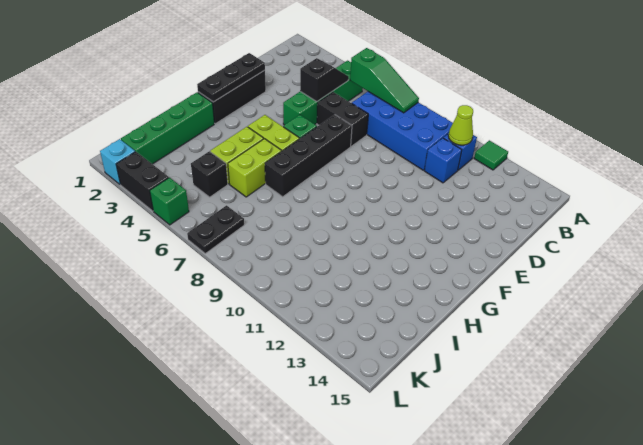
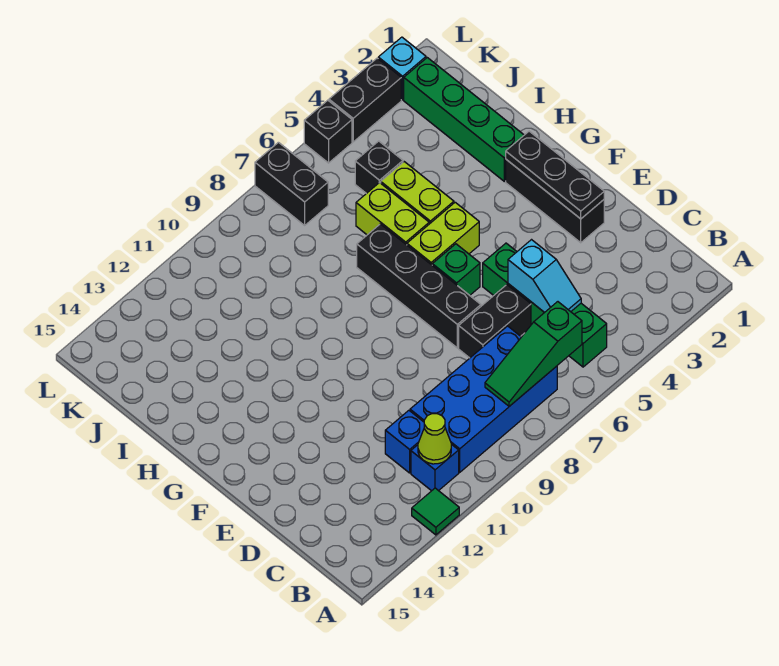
black slope C5:D5 level 2 top D -> cyan slope C5:D5 level 2 top D
black plate K7:L7 level 1 -> black brick K7:L7 level 1
green brick L5 level 1 -> black brick L5 level 1

